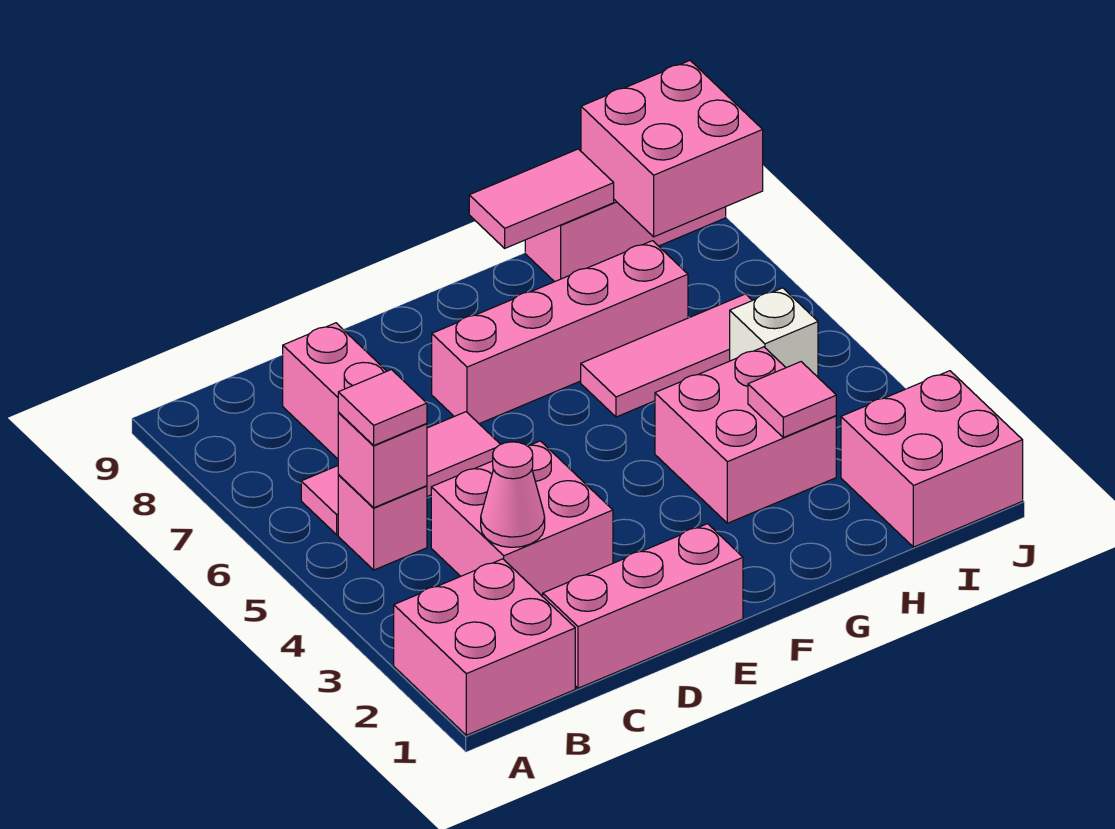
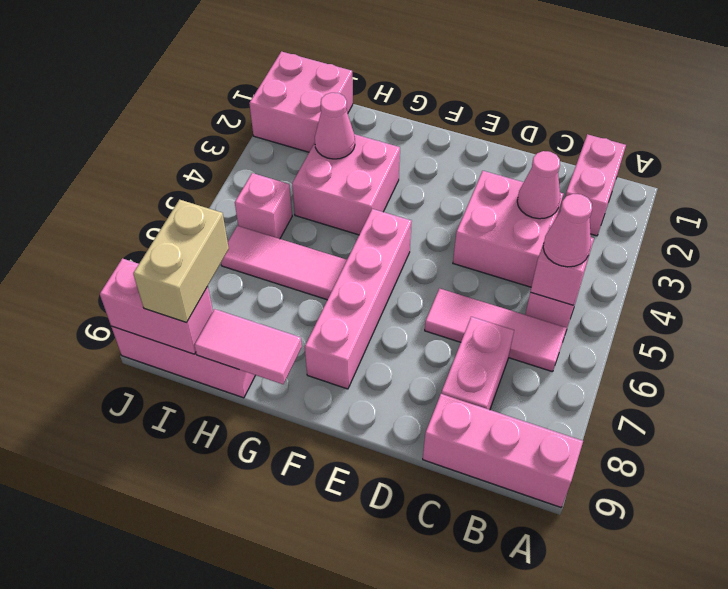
pink brick A1:B2 level 1 -> pink brick B1:B2 level 1
pink tile B5 level 3 -> pink cone B5 level 3
pink brick C1:E1 level 1 -> pink brick A9:C9 level 1
pink brick E7:H7 level 1 -> pink brick F5:F8 level 1
pink tile H3 level 2 -> pink cone H3 level 2
white brick I5 level 1 -> pink brick I5 level 1
pink brick I8:J9 level 2 -> pink brick I9:J9 level 2
none -> tan brick I8:I9 level 3

